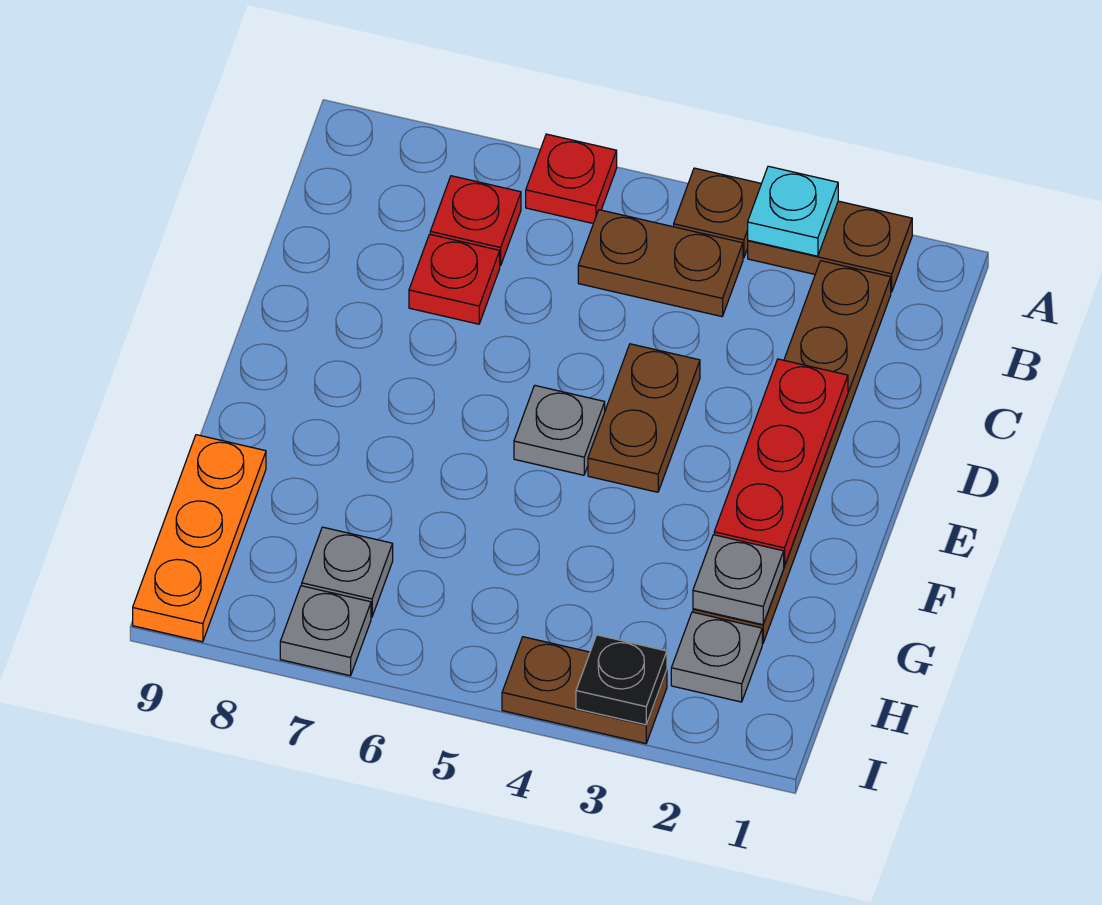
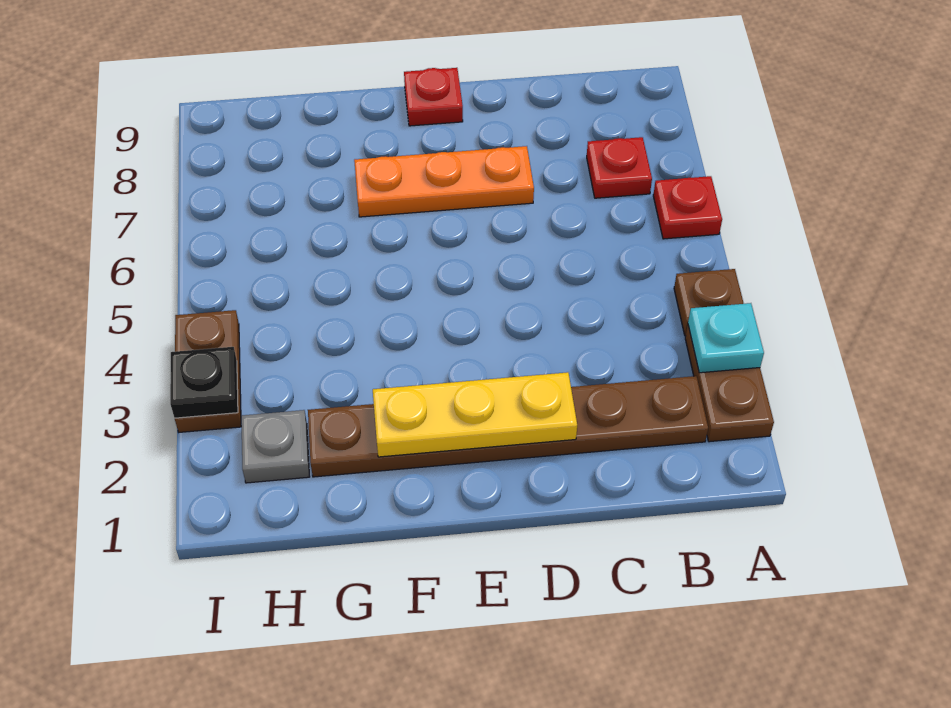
brown plate B4:B5 level 1 -> none
red plate C7 level 1 -> red plate E9 level 1
red plate D2:F2 level 2 -> yellow plate D2:F2 level 2
brown plate D4:E4 level 1 -> none
grey plate E5 level 1 -> none
grey plate G2 level 2 -> none
orange plate G9:I9 level 1 -> orange plate D7:F7 level 1
grey plate H7 level 1 -> none
grey plate I7 level 1 -> none

